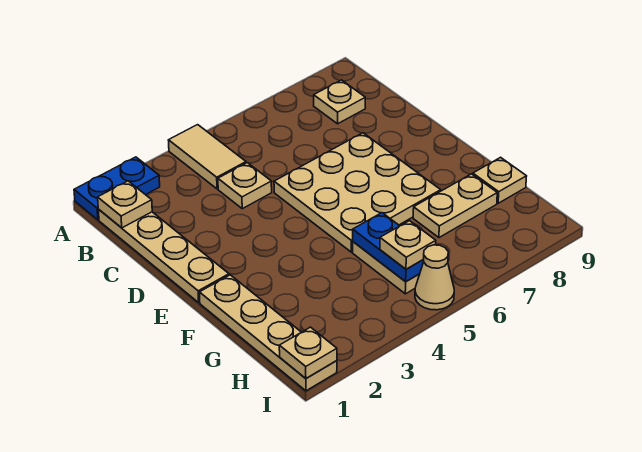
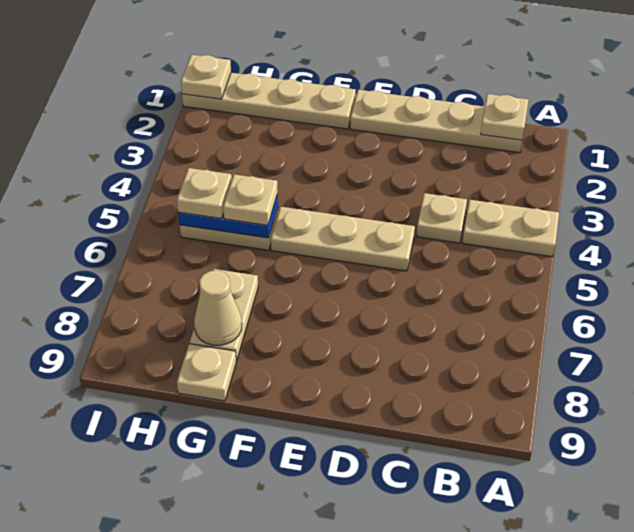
blue plate A1:A2 level 1 -> none
tan tile A4:B4 level 1 -> tan plate A4:B4 level 1
tan plate B8 level 1 -> tan plate G5 level 3
tan plate D5:F7 level 1 -> tan plate D5:F5 level 1
tan cone I5 level 1 -> tan cone G8 level 2

